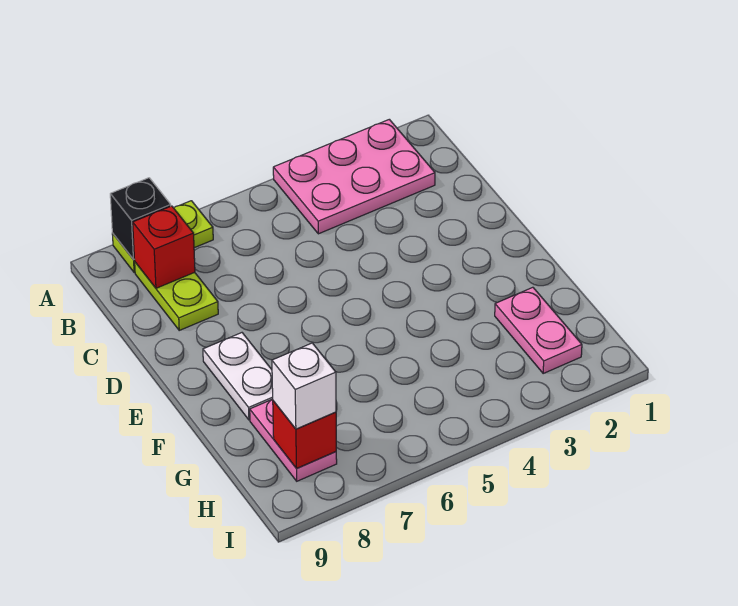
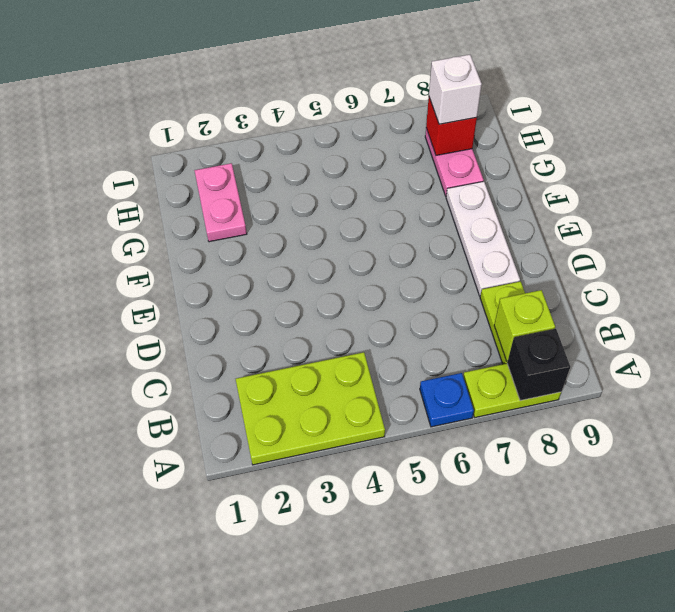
pink plate A2:B4 level 1 -> lime plate A2:B4 level 1
none -> blue plate A6 level 1
red brick B8 level 2 -> lime brick B8 level 2
white plate E8:F8 level 1 -> white plate D8:F8 level 1

